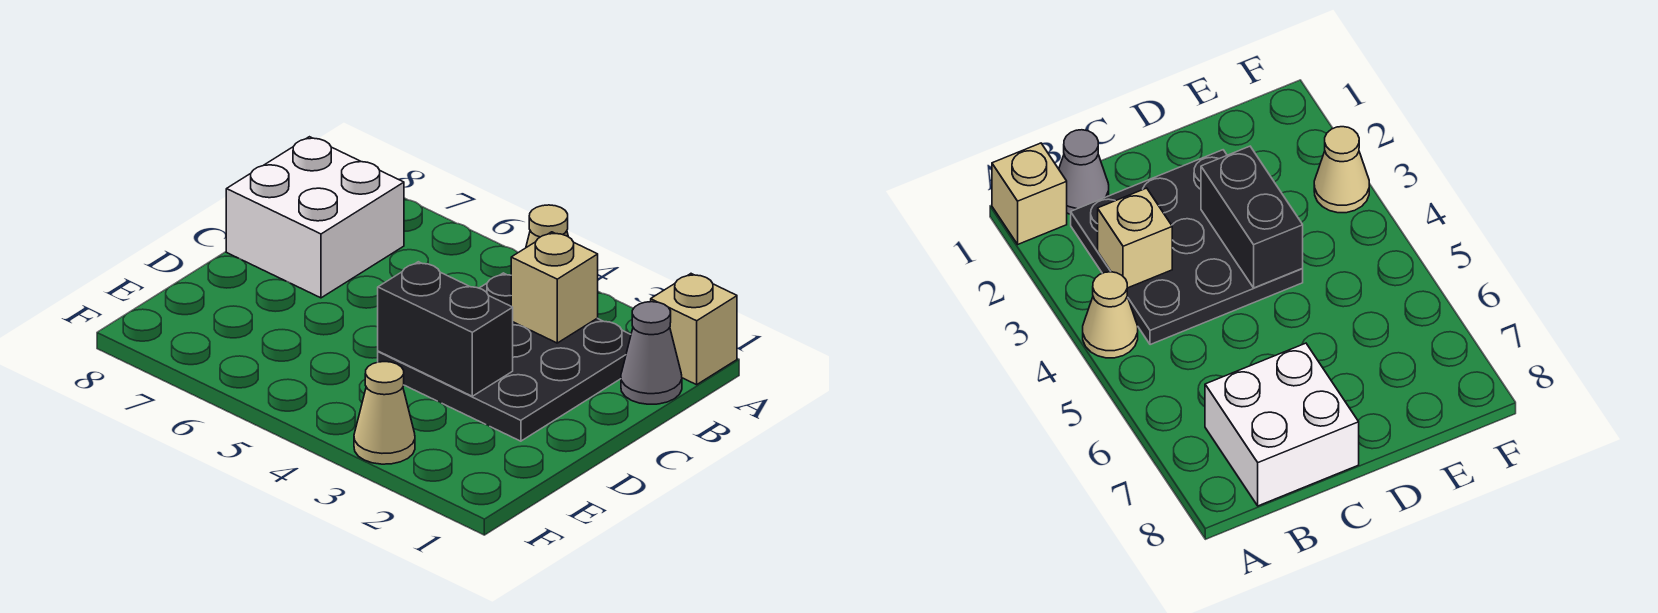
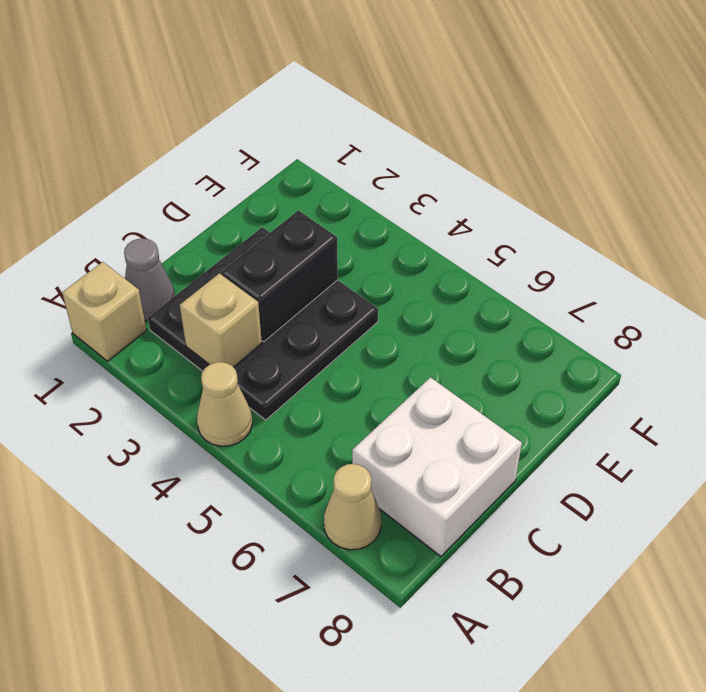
black brick D3:D4 level 2 -> black brick C3:D3 level 2
tan cone F3 level 1 -> tan cone A7 level 1

